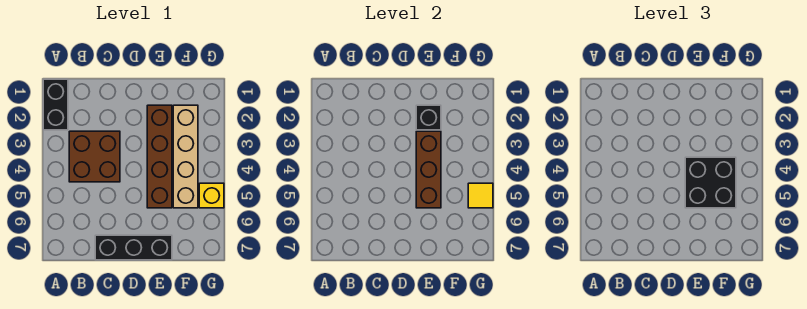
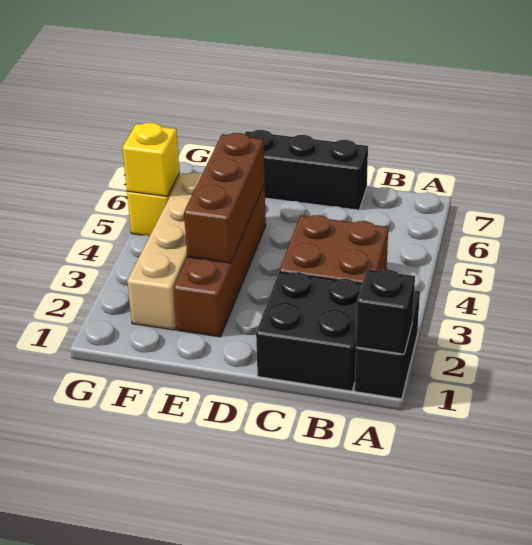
black brick E2 level 2 -> black brick A1 level 2
black brick E4:F5 level 3 -> black brick B1:C2 level 1
yellow tile G5 level 2 -> yellow brick G5 level 2

